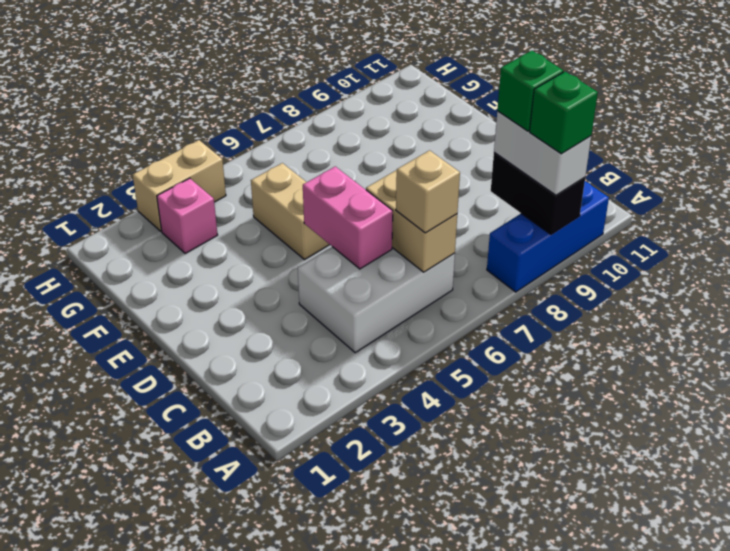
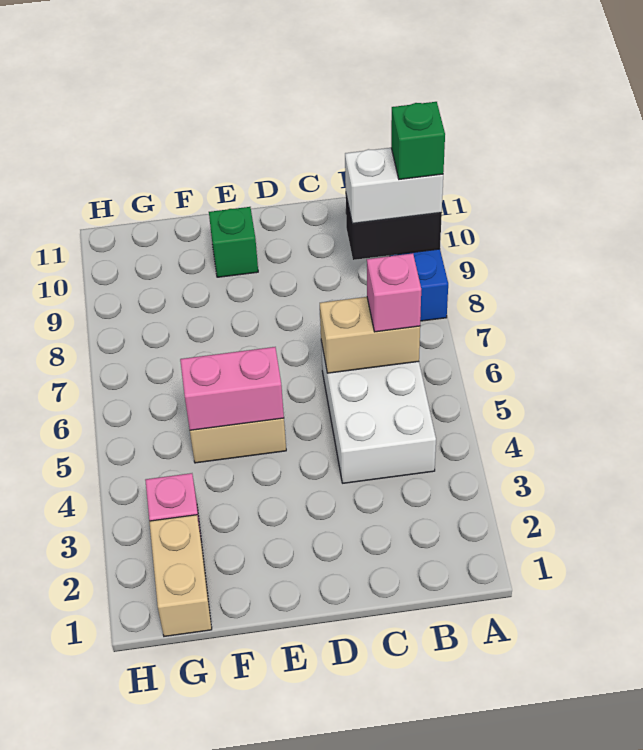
tan brick B6 level 3 -> pink brick B6 level 3
green brick B9 level 4 -> green brick E10 level 1
pink brick C5:D5 level 2 -> pink brick E5:F5 level 2
tan brick H3:H4 level 1 -> tan brick G1:G2 level 1

